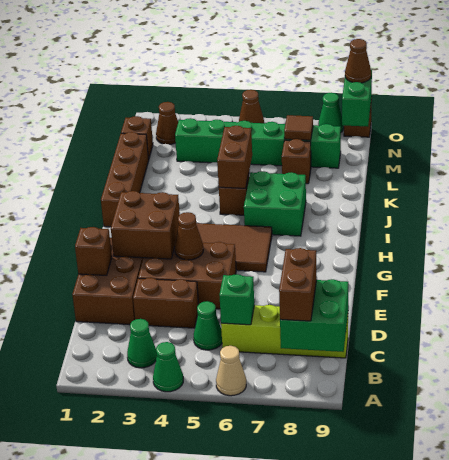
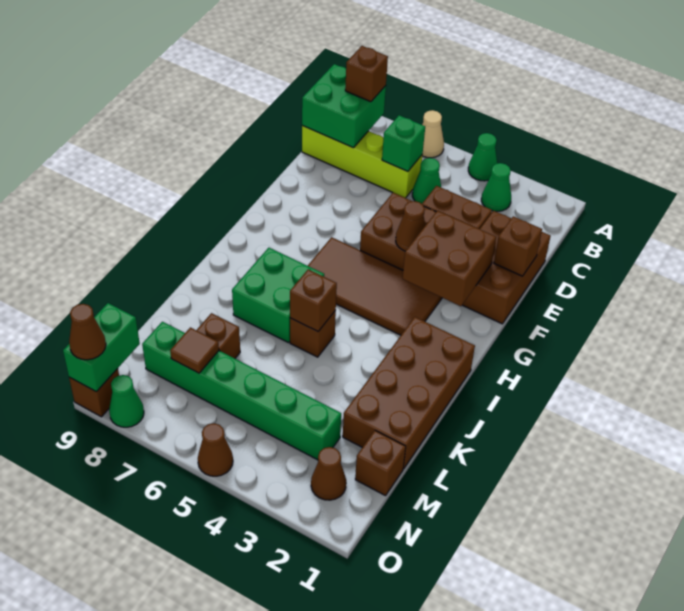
brown brick B8:C8 level 3 -> brown brick B8 level 3
brown brick I1:L1 level 1 -> brown brick I1:L2 level 1
brown brick J5:K5 level 2 -> brown brick J5 level 2

